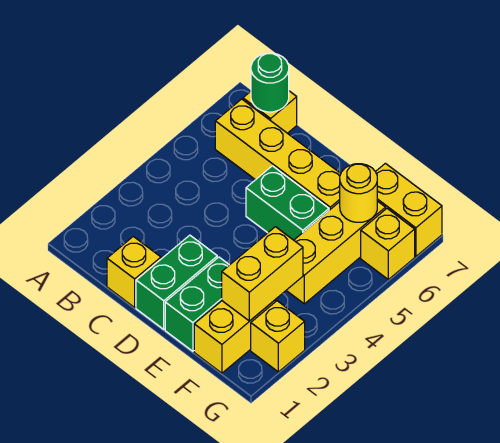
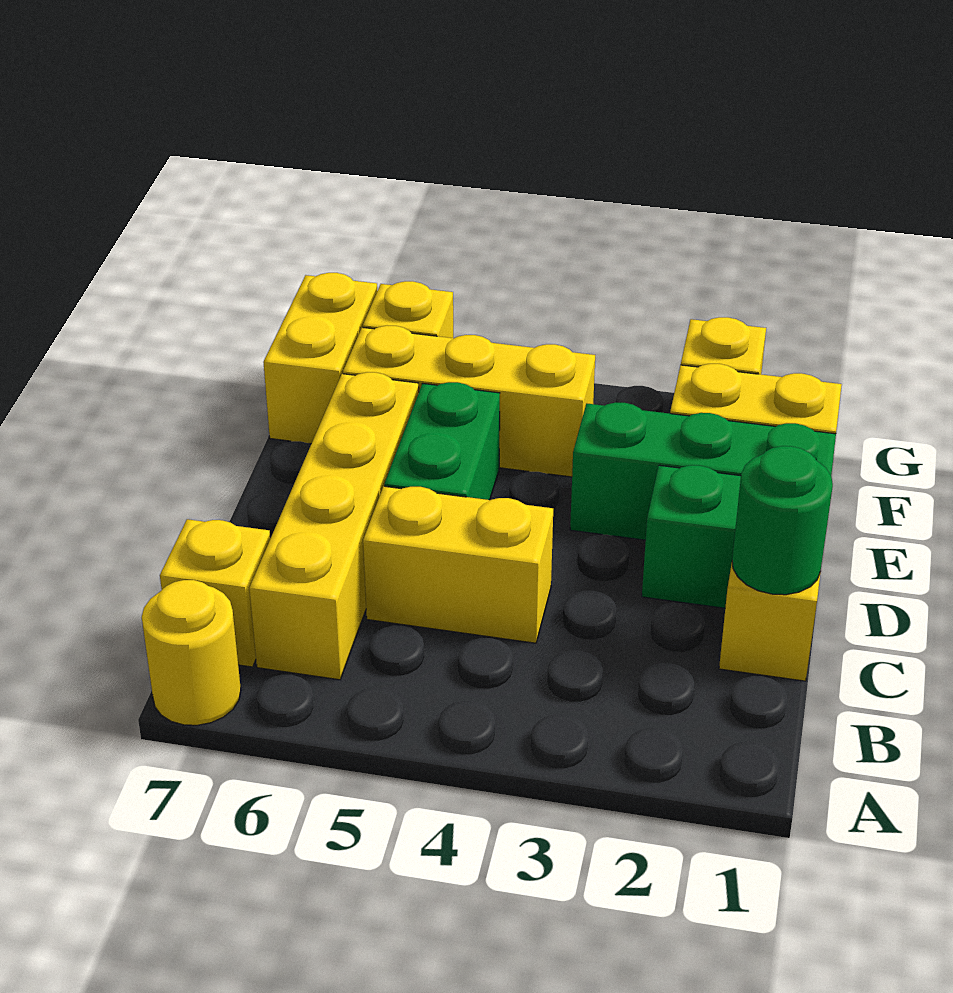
green round brick B7 level 2 -> green round brick C1 level 2
green brick E1:E2 level 1 -> green brick E1:E3 level 1
yellow brick F2:F3 level 2 -> yellow brick C4:C5 level 1
yellow round brick F6 level 2 -> yellow round brick A7 level 1

